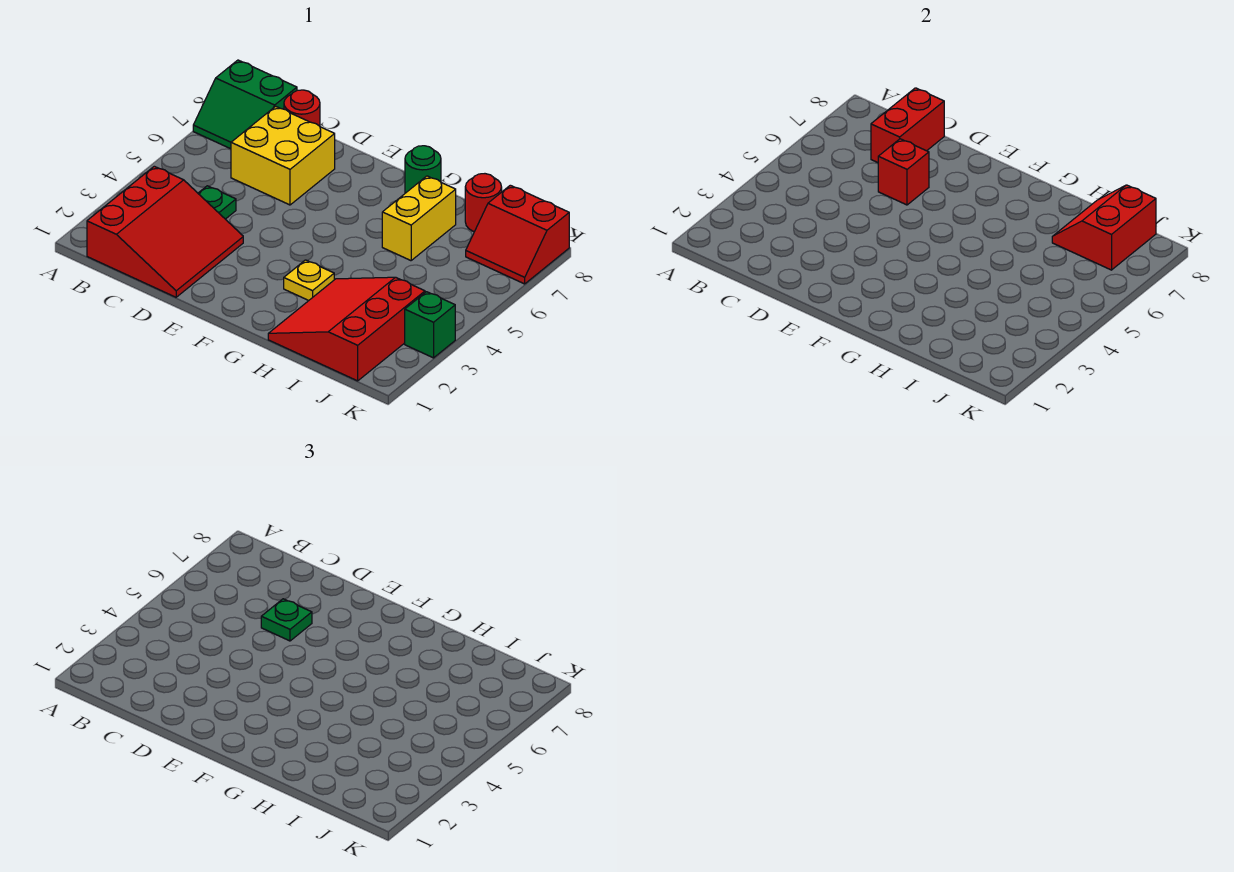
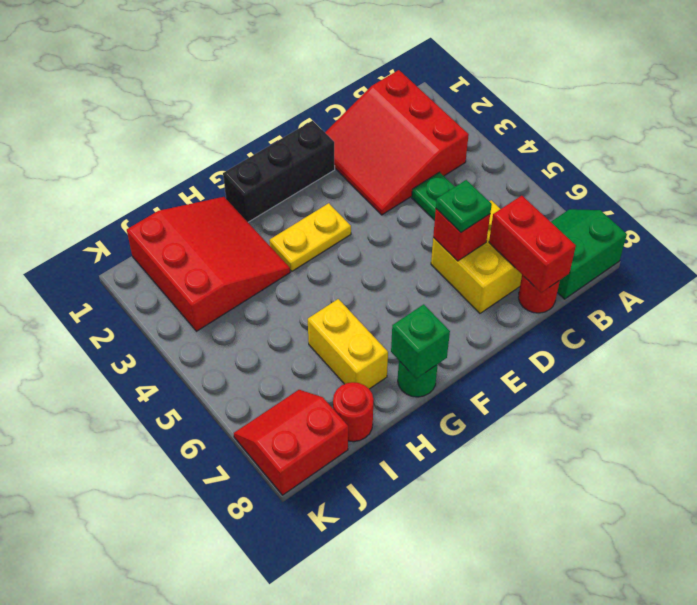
none -> black brick E1:G1 level 1
yellow plate G3 level 1 -> yellow plate F3:G3 level 1
red slope I7:J8 level 2 top J -> none
green brick K3 level 1 -> green brick G8 level 2

